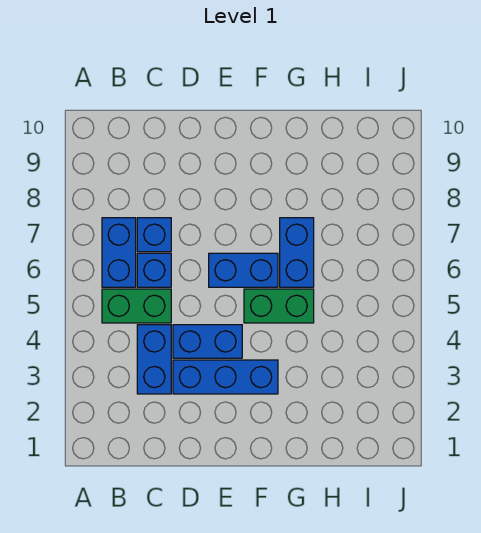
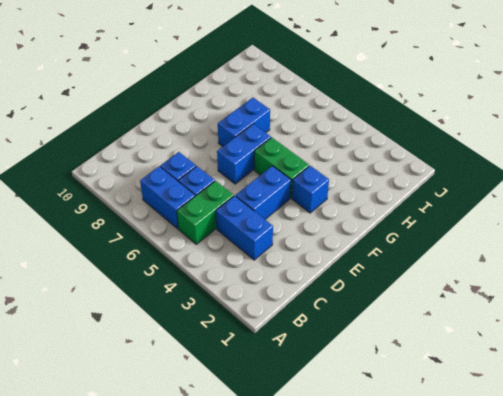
blue brick D3:F3 level 1 -> blue brick F3 level 1
green brick F5:G5 level 1 -> green brick F4:F5 level 1
blue brick G6:G7 level 1 -> blue brick F7:G7 level 1

